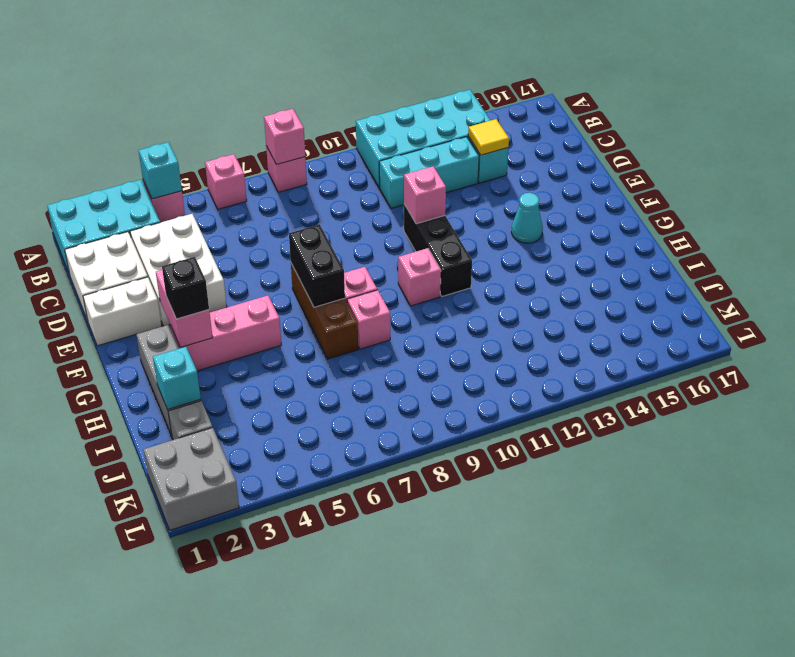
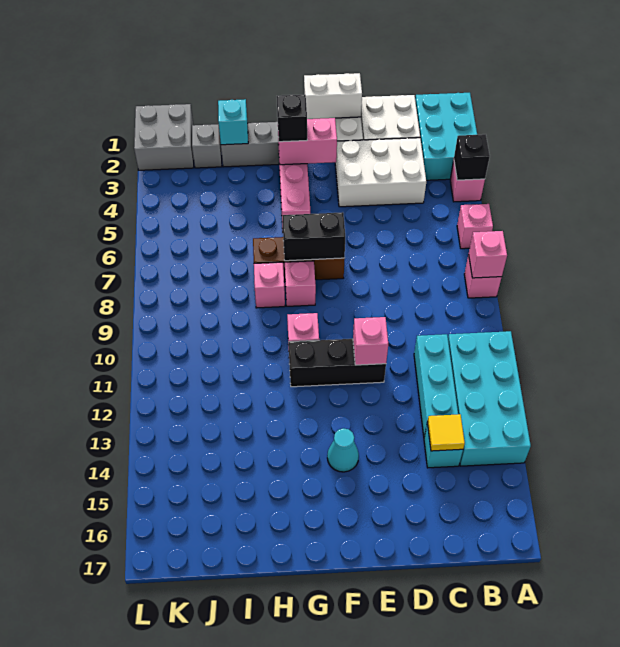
cyan brick A4 level 2 -> black brick A4 level 2
none -> white brick E1:F1 level 2

